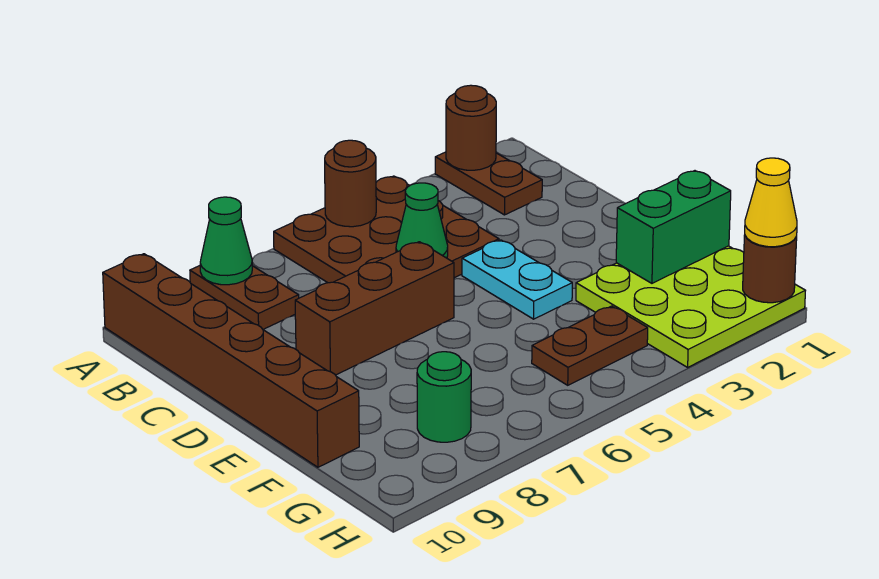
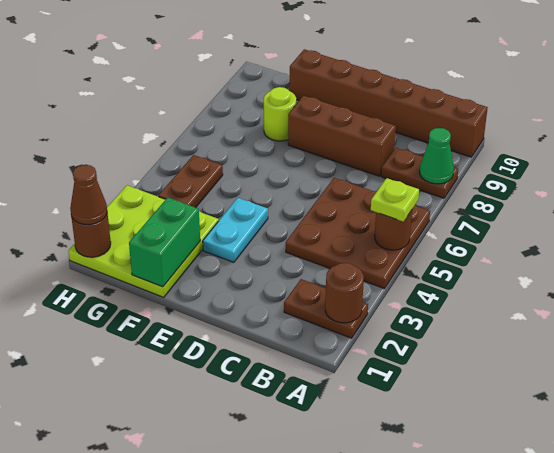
none -> lime plate A5 level 3
green cone C5 level 2 -> none
cyan plate D4:E4 level 1 -> cyan plate E3:E4 level 1
brown brick D6:D8 level 1 -> brown brick C8:E8 level 1
none -> lime round brick F8 level 1
green round brick G8 level 1 -> none
yellow cone H1 level 3 -> brown cone H1 level 3

